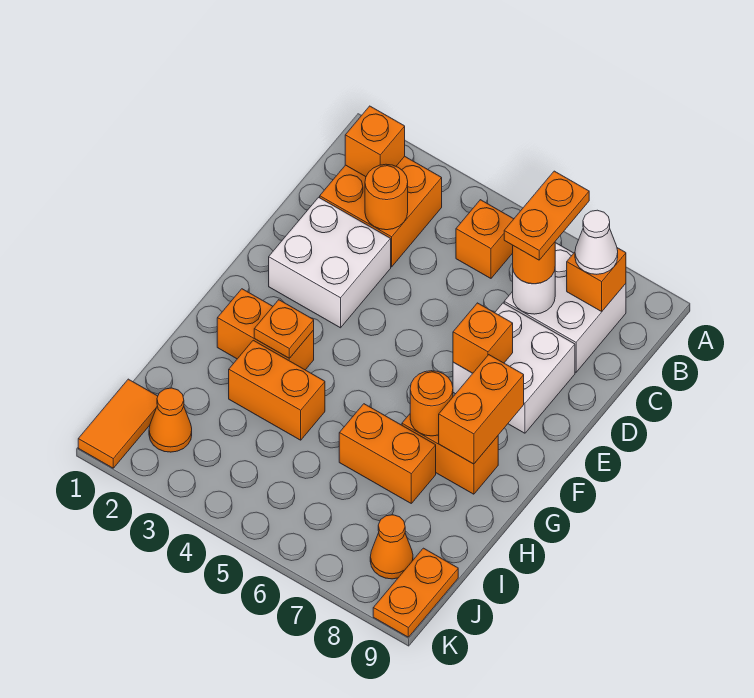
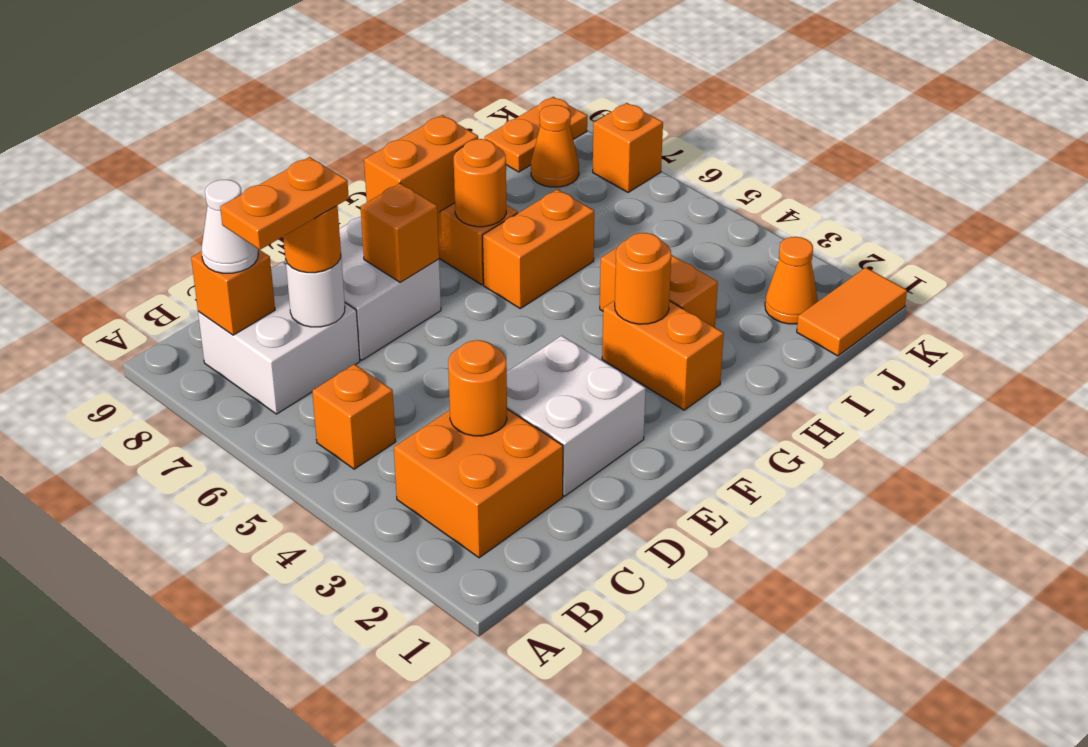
orange brick B2 level 2 -> orange brick K7 level 1
orange plate G3 level 2 -> orange round brick G3 level 2
orange brick H6:H7 level 1 -> orange brick G6:H6 level 1

